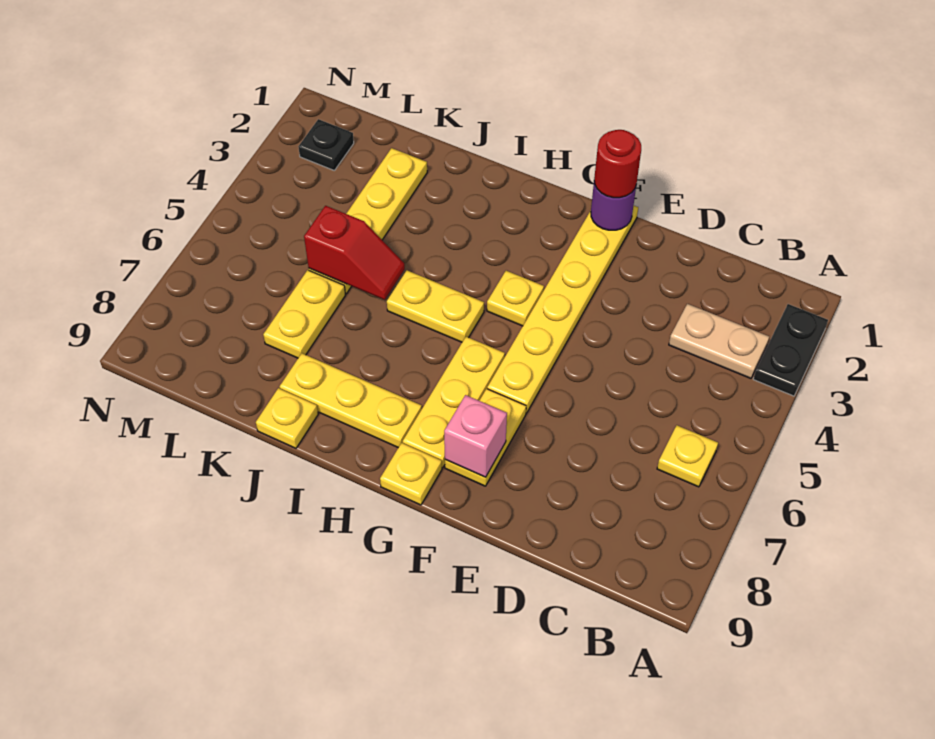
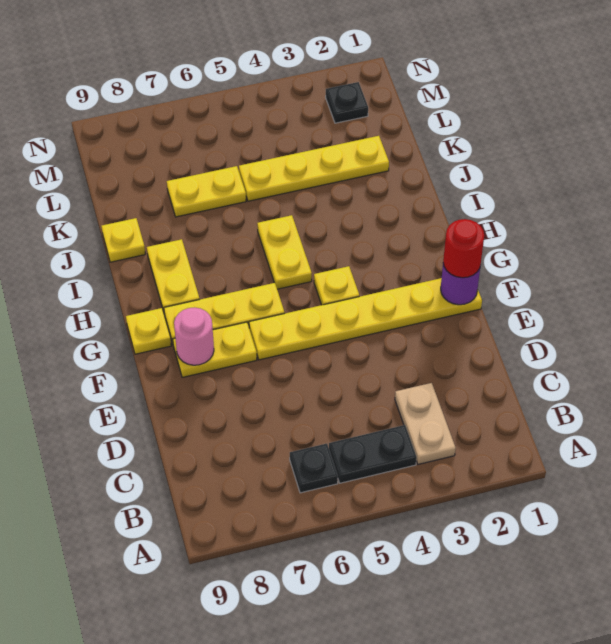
black plate A2:A3 level 1 -> black plate B4:B5 level 1
yellow plate B6 level 1 -> black plate B6 level 1
pink brick F8 level 2 -> pink round brick F8 level 2
yellow plate H8:J8 level 1 -> yellow plate H8:I8 level 1
red slope J5:K5 level 2 top K -> none

